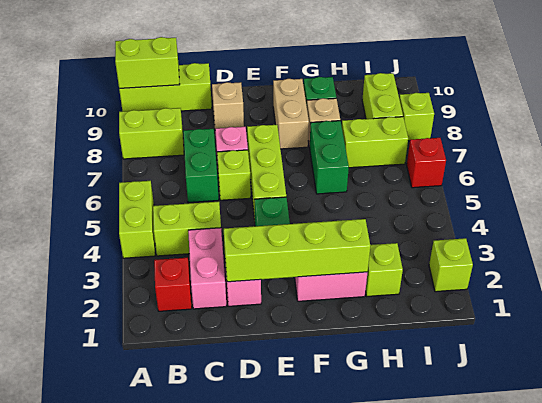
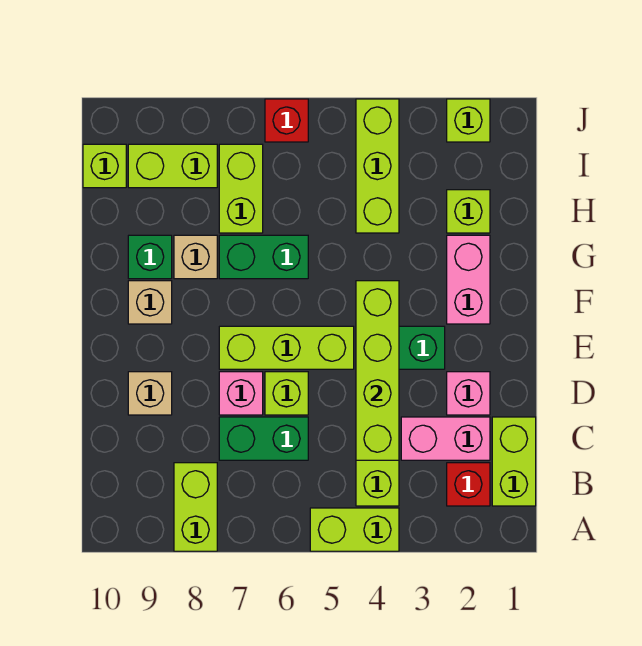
lime brick A10:C10 level 1 -> lime brick H4:J4 level 1
lime brick A10:B10 level 2 -> lime brick B1:C1 level 1
lime brick D2:G2 level 2 -> lime brick C4:F4 level 2
tan brick F8:F9 level 1 -> tan brick F9 level 1
lime brick J8 level 1 -> lime brick I10 level 1

